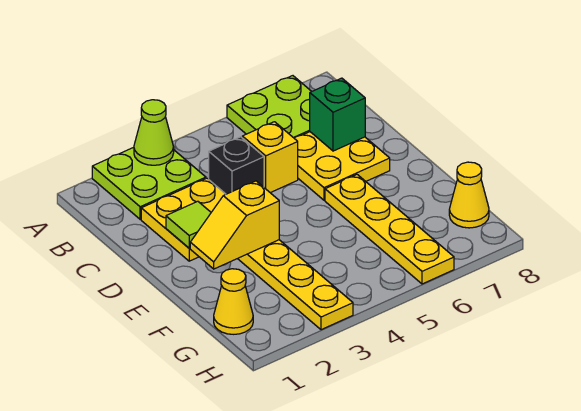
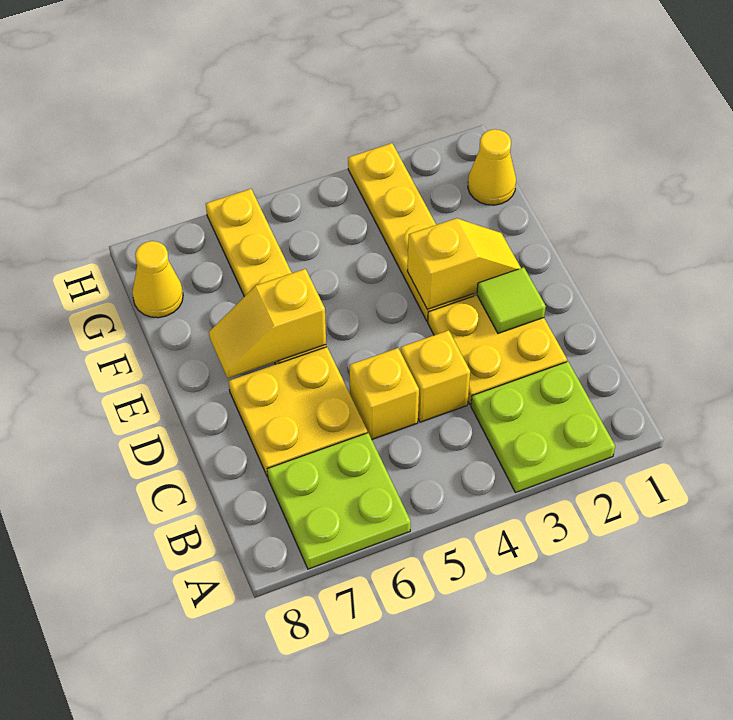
lime cone A3 level 2 -> none
black brick C4 level 1 -> yellow brick C4 level 1
green brick C7 level 2 -> none
none -> yellow slope E6:E7 level 2 top 6

